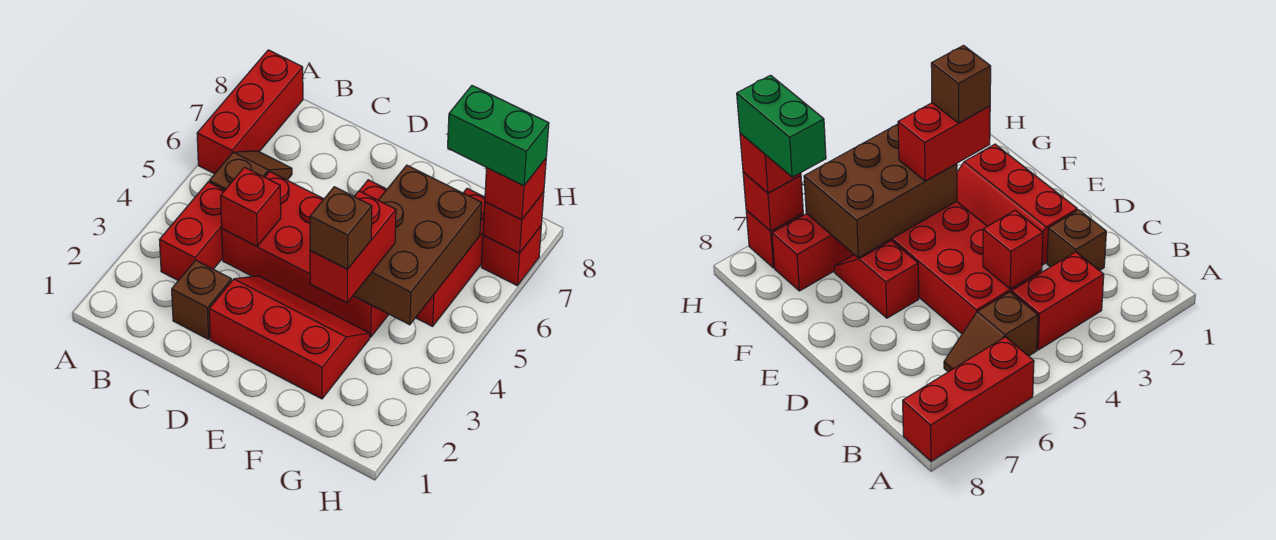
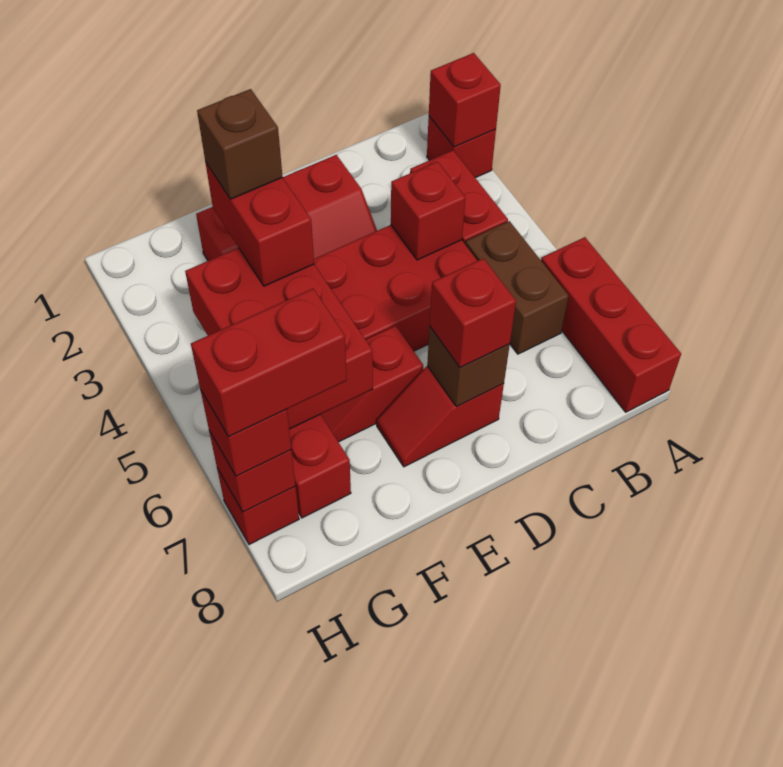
none -> red brick A2 level 1
none -> red brick A2 level 2
brown slope B5:B6 level 1 top 5 -> brown brick B5:B6 level 1
brown brick C2 level 1 -> brown brick D7 level 2
none -> red slope D7:E7 level 1 top D
none -> red brick D7 level 3
brown brick F4:G6 level 2 -> red brick F4:G6 level 2
green brick G7:H7 level 4 -> red brick G7:H7 level 4

